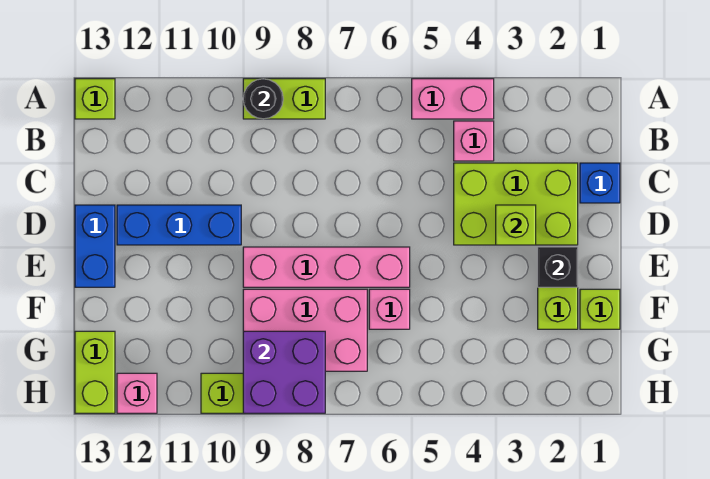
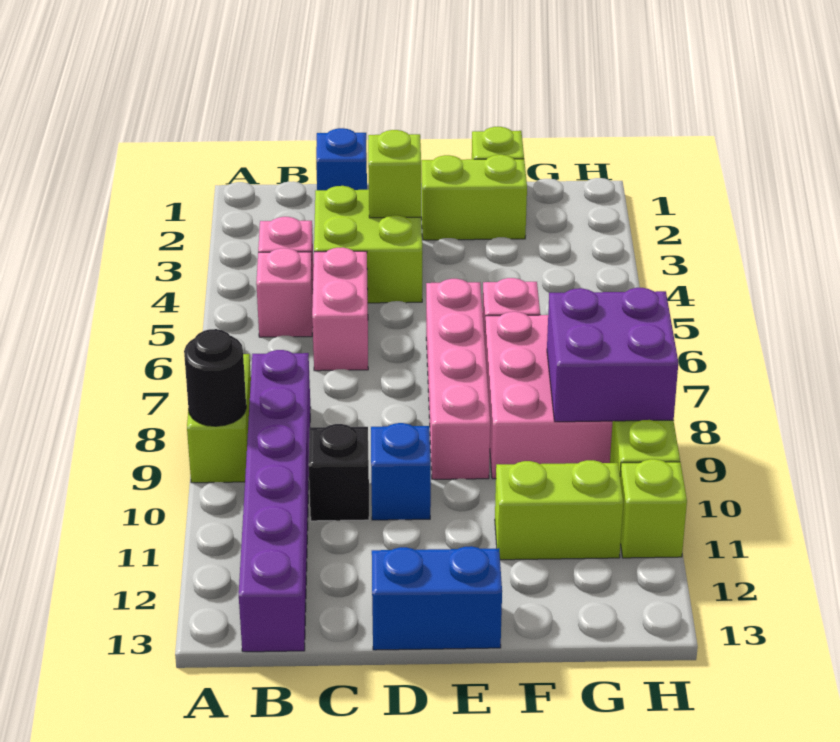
pink brick A4:A5 level 1 -> pink brick C5:C6 level 1
lime brick A13 level 1 -> lime brick H11 level 1
none -> purple brick B8:B13 level 1
lime brick C2:D4 level 1 -> lime brick C3:D4 level 1
blue brick D10:D12 level 1 -> blue brick D10 level 1
black brick E2 level 2 -> black brick C10 level 1
lime brick G13:H13 level 1 -> lime brick F11:G11 level 1
pink brick H12 level 1 -> pink brick B5 level 1

